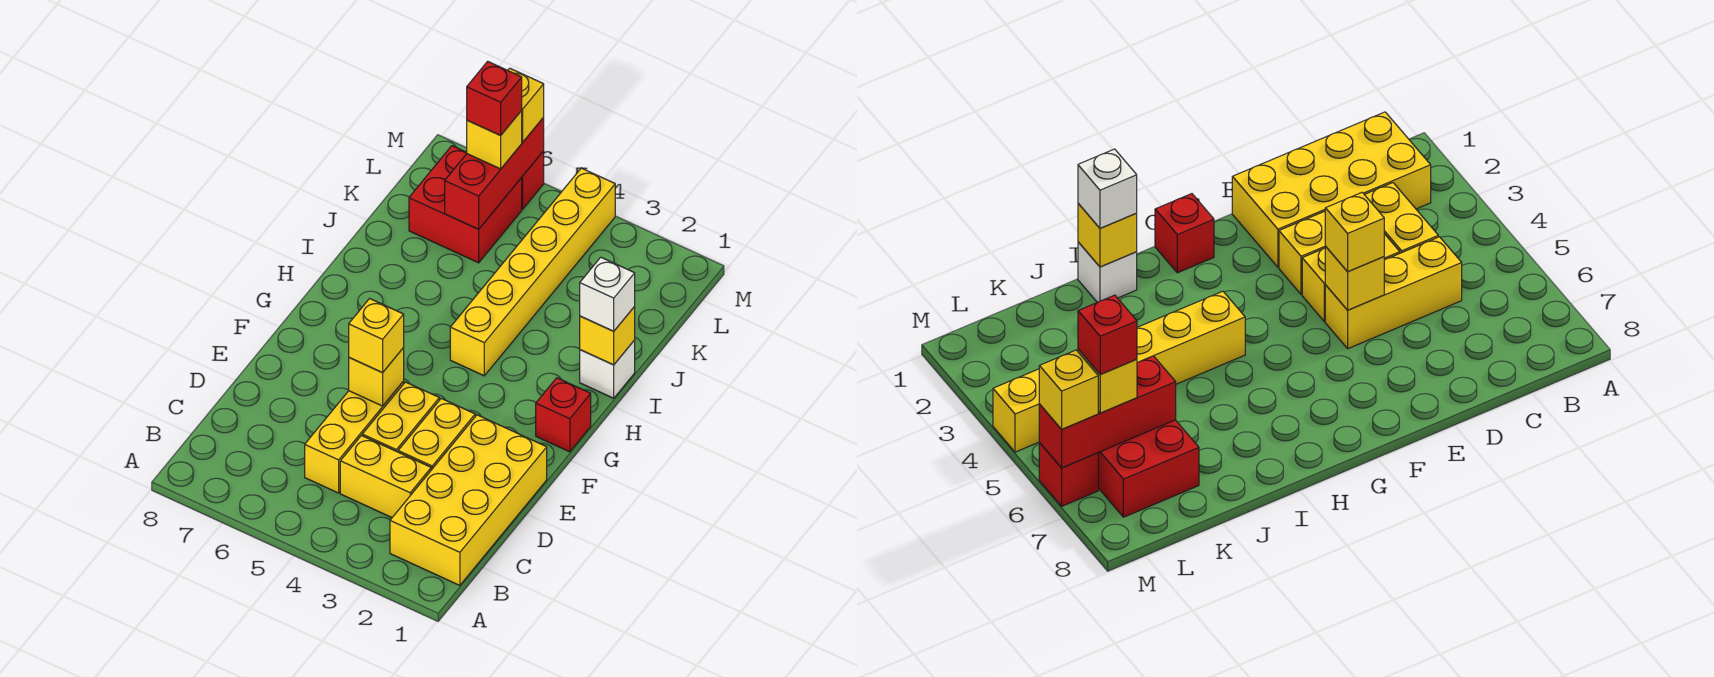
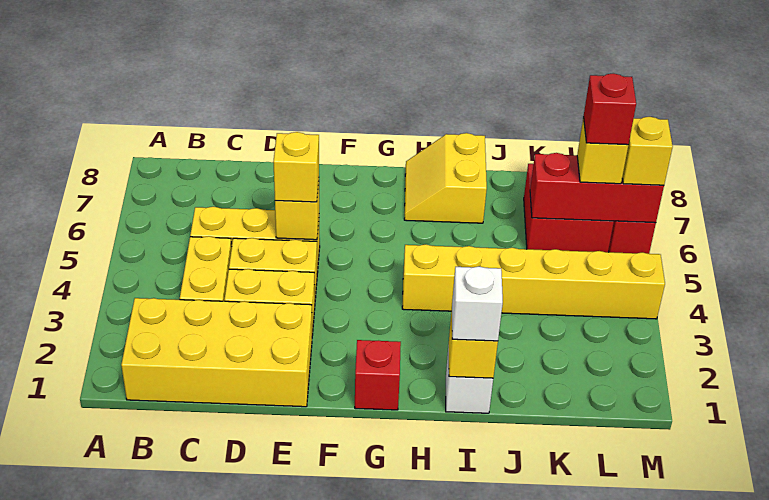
none -> yellow slope H7:I8 level 1 top I

